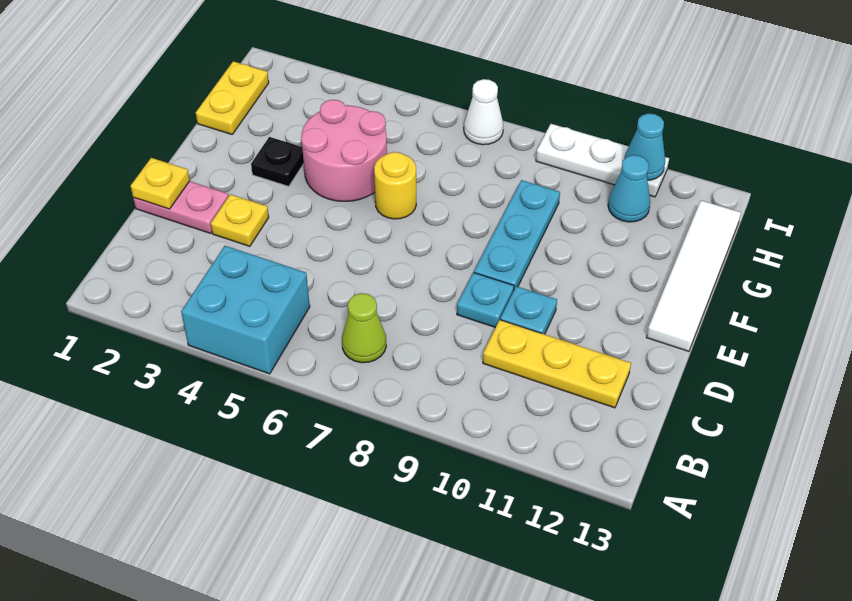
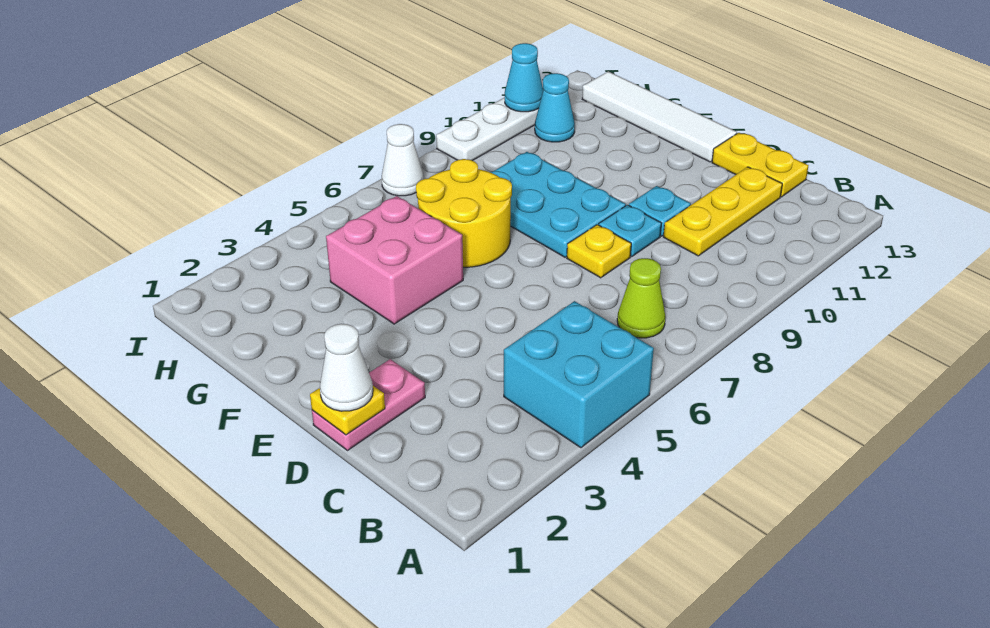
none -> white cone D1 level 3
yellow plate D3 level 1 -> yellow plate D8 level 1
cyan plate E9:G9 level 1 -> cyan plate E8:G9 level 1
black plate F3 level 1 -> none
pink round brick F4:G5 level 1 -> pink brick F4:G5 level 1
yellow round brick F6 level 1 -> yellow round brick F6:G7 level 1
yellow plate G1:H1 level 1 -> yellow plate C13:D13 level 1

